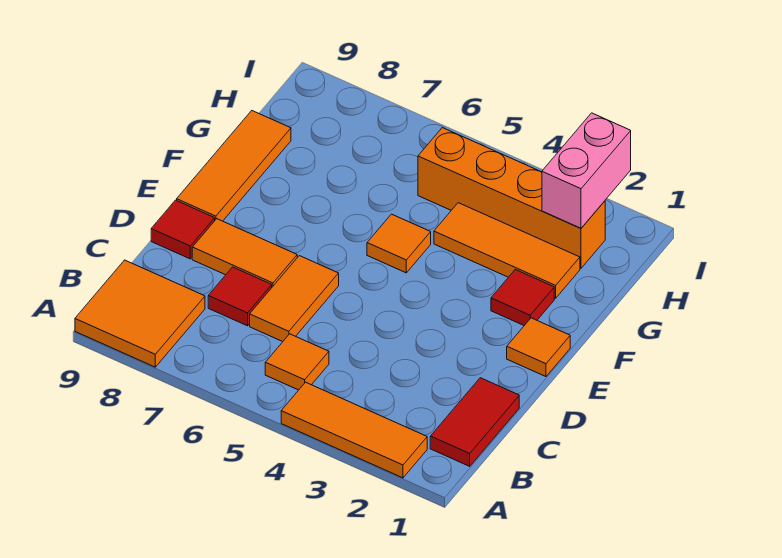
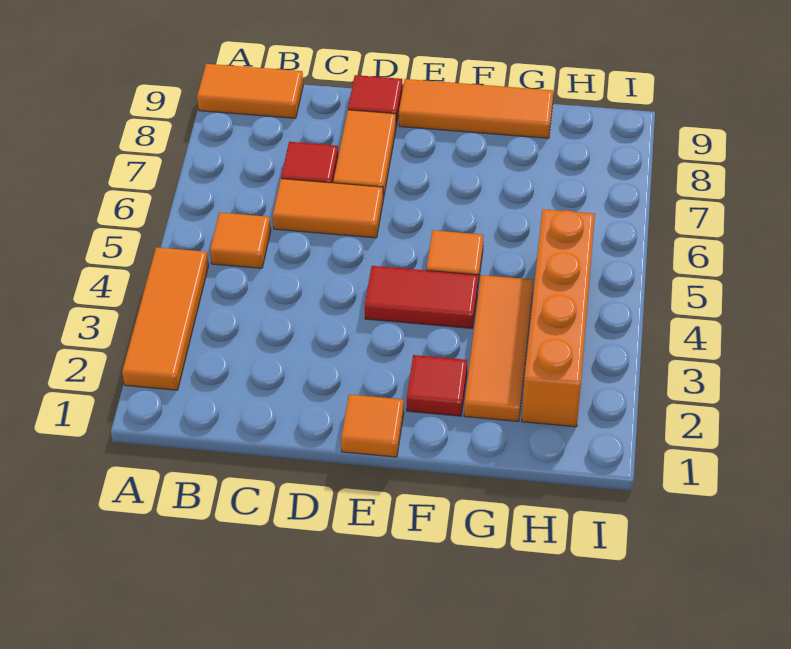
orange tile A8:B9 level 1 -> orange tile A9:B9 level 1
red tile B1:C1 level 1 -> red tile E4:F4 level 1
pink brick H2:I2 level 2 -> none

